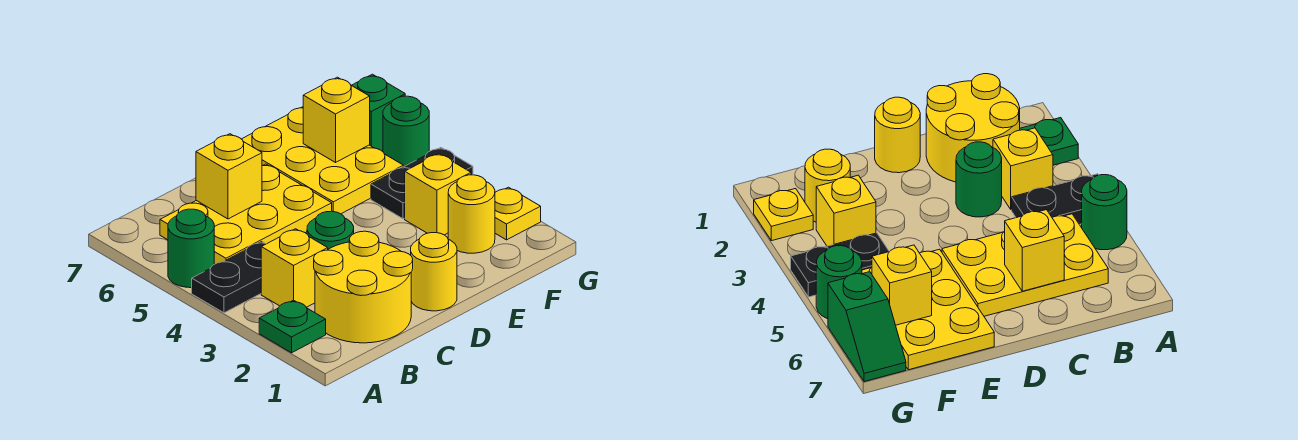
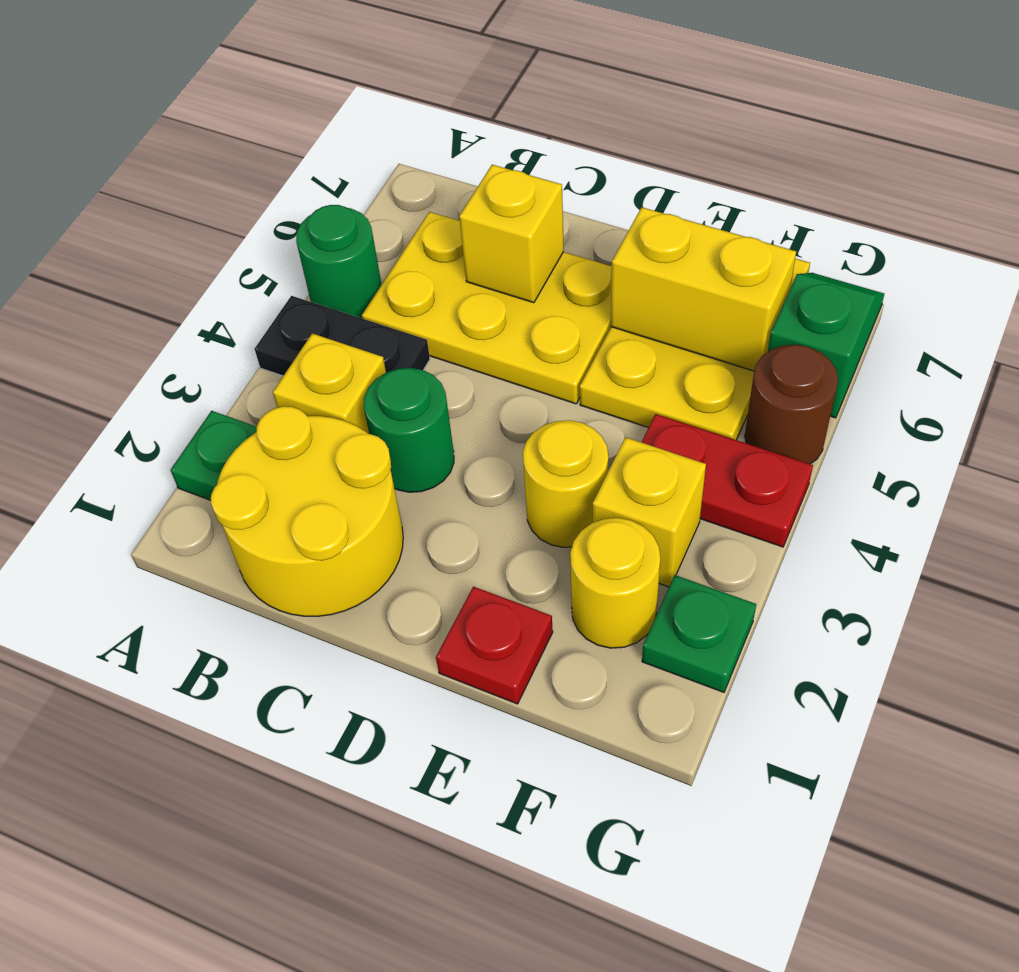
yellow round brick D1 level 1 -> yellow round brick E3 level 1
none -> red plate E1 level 1
black plate F4:G4 level 1 -> red plate F4:G4 level 1
yellow brick F6 level 2 -> yellow brick E6:F6 level 2
yellow plate G2 level 1 -> green plate G2 level 1
green round brick G5 level 1 -> brown round brick G5 level 1

